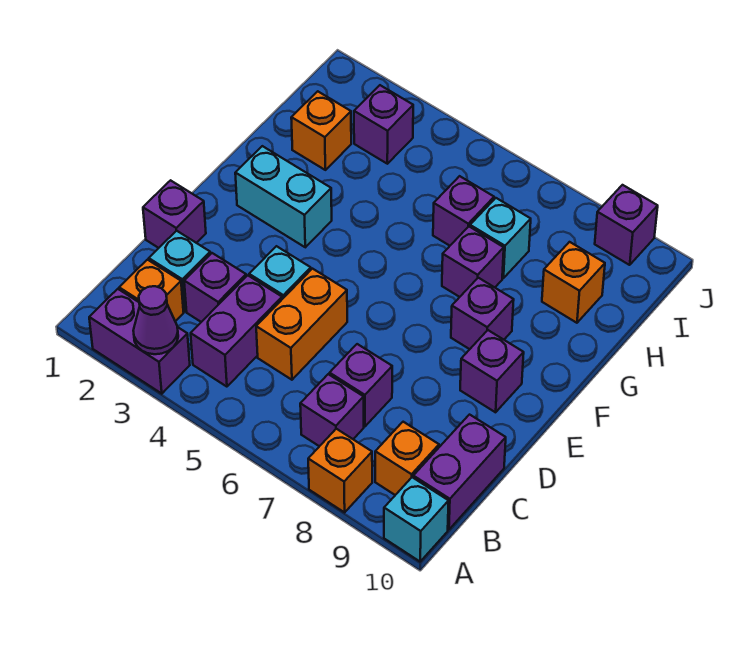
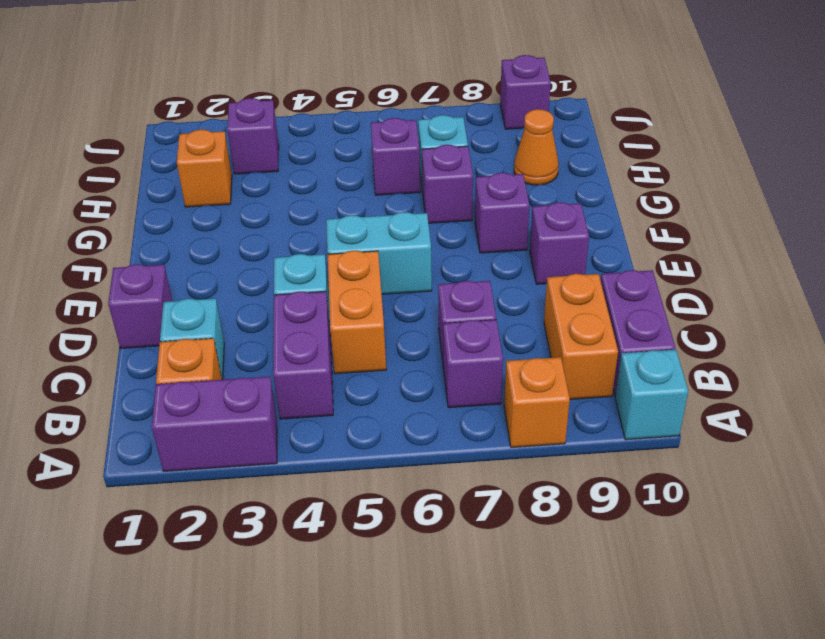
purple cone A3 level 2 -> none
orange brick B9 level 1 -> orange brick B9:C9 level 1
purple brick C3 level 1 -> none
cyan brick F2:F3 level 1 -> cyan brick E5:E6 level 1
orange brick H9 level 1 -> orange cone H9 level 1

